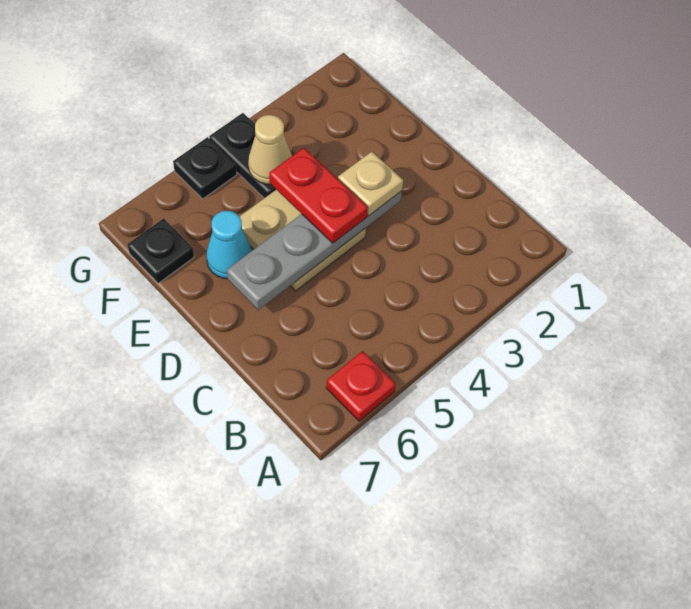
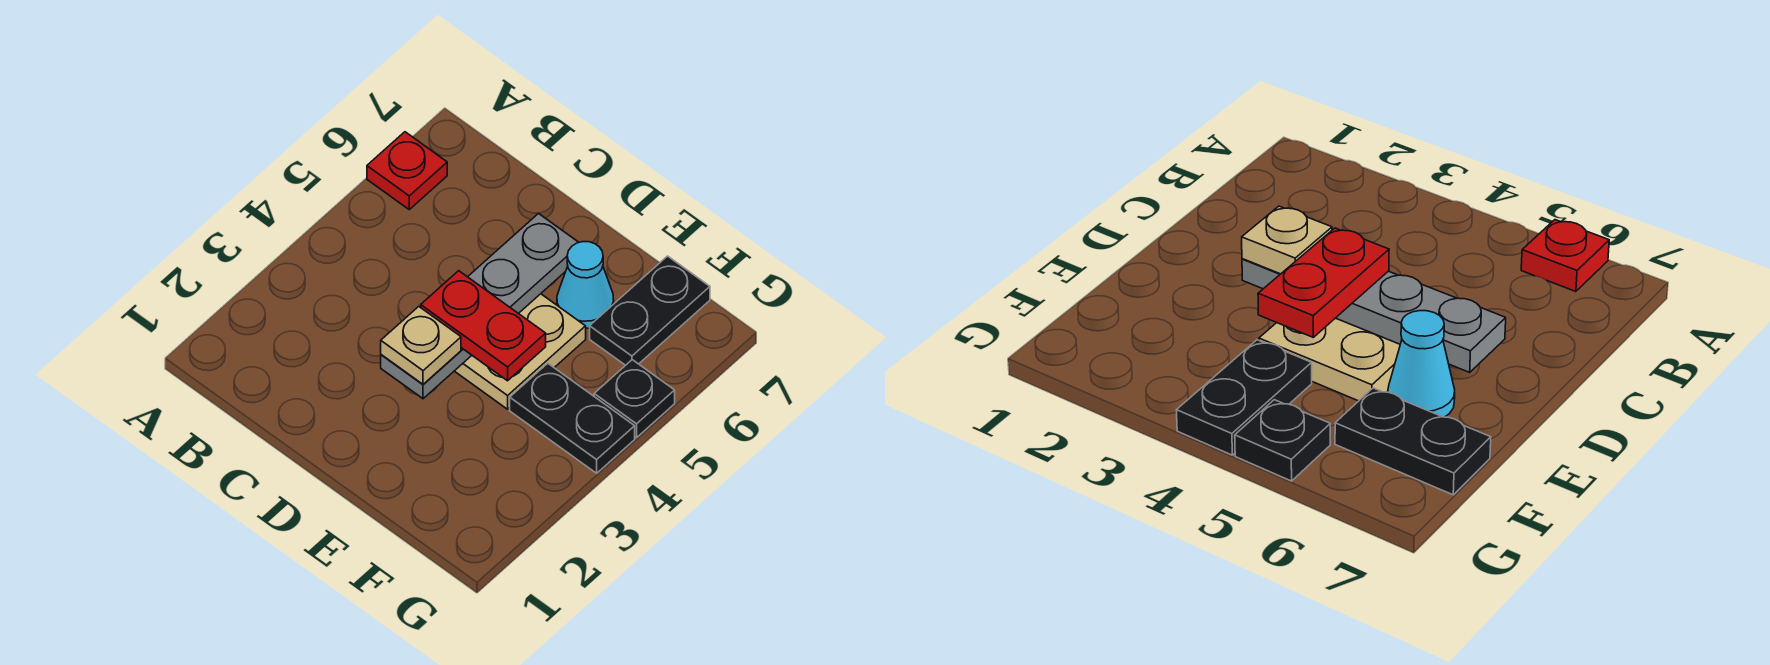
tan cone F4 level 2 -> none
black plate F7 level 1 -> black plate F6:F7 level 1

